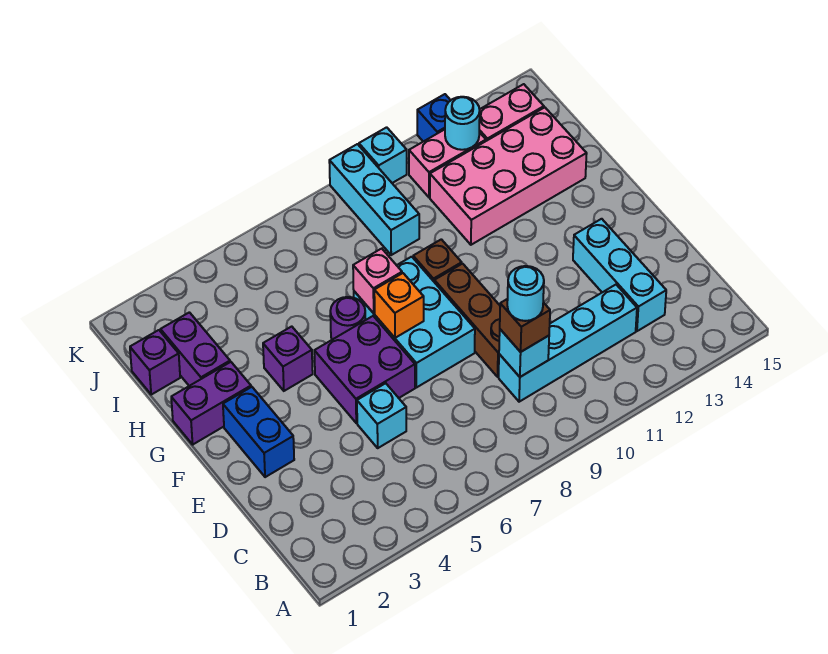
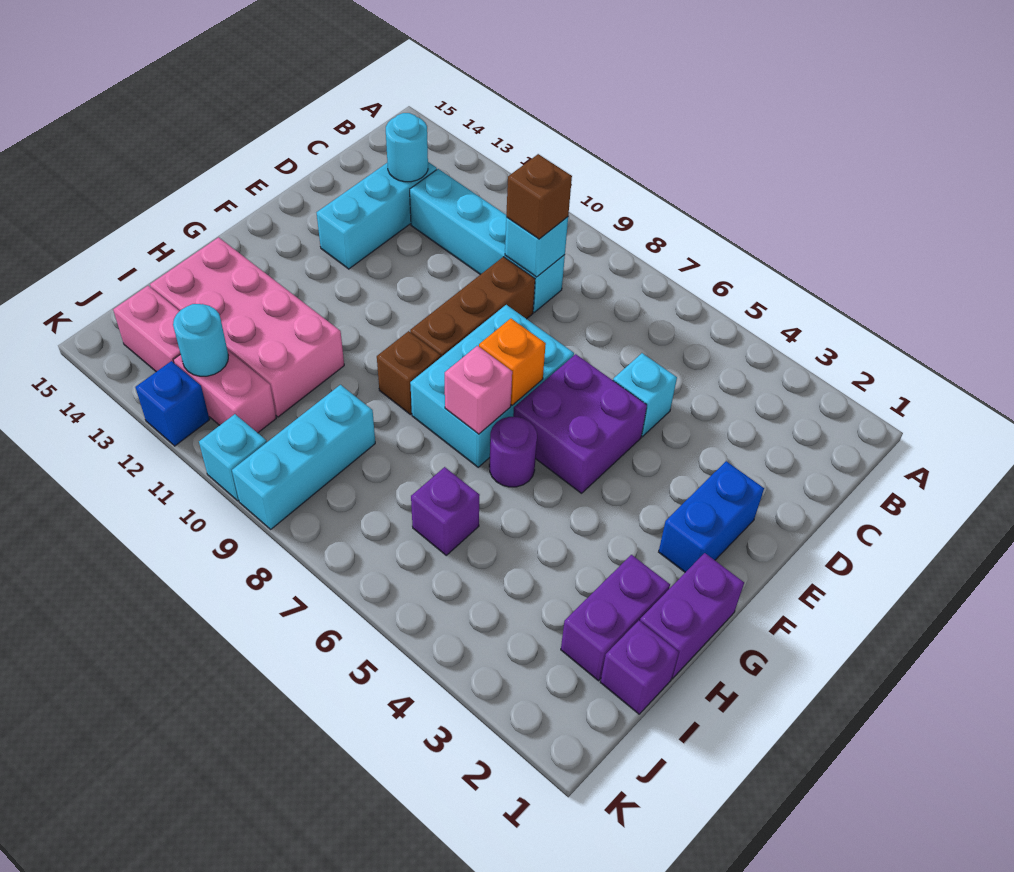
cyan round brick C9 level 4 -> cyan round brick C13 level 2
purple brick G1:G2 level 1 -> purple brick G1:H1 level 1
purple brick G4 level 1 -> purple brick I6 level 1

